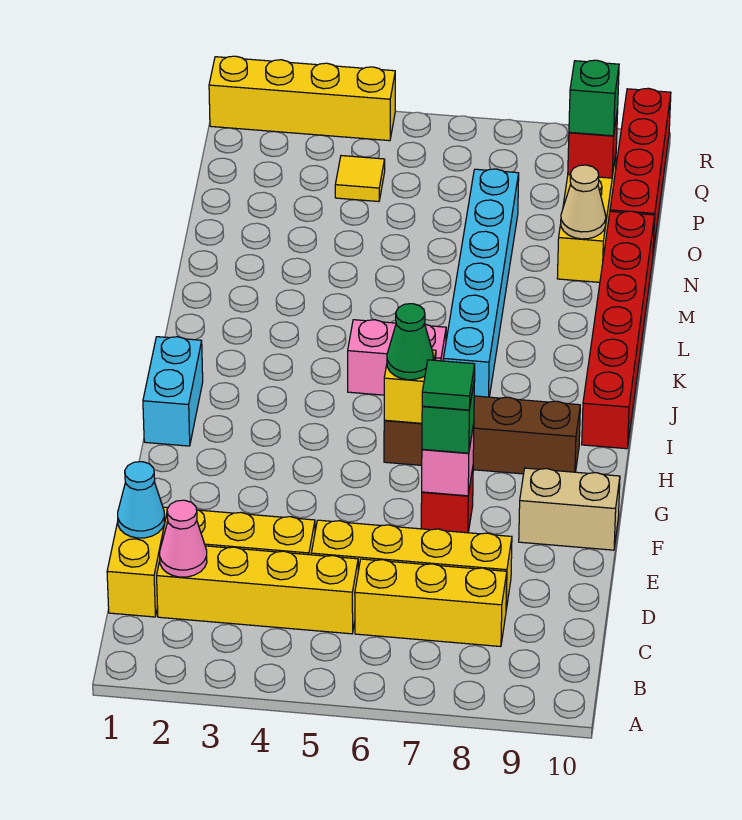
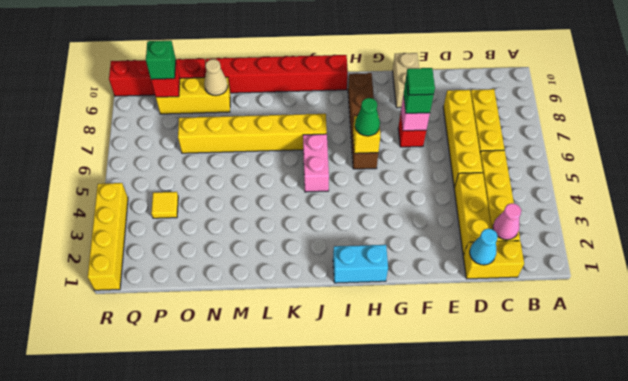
cyan brick J7:O7 level 1 -> yellow brick J7:O7 level 1

